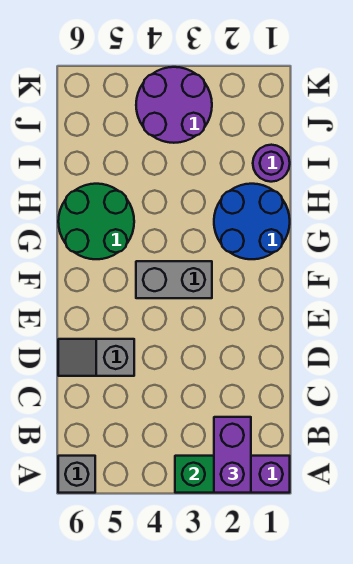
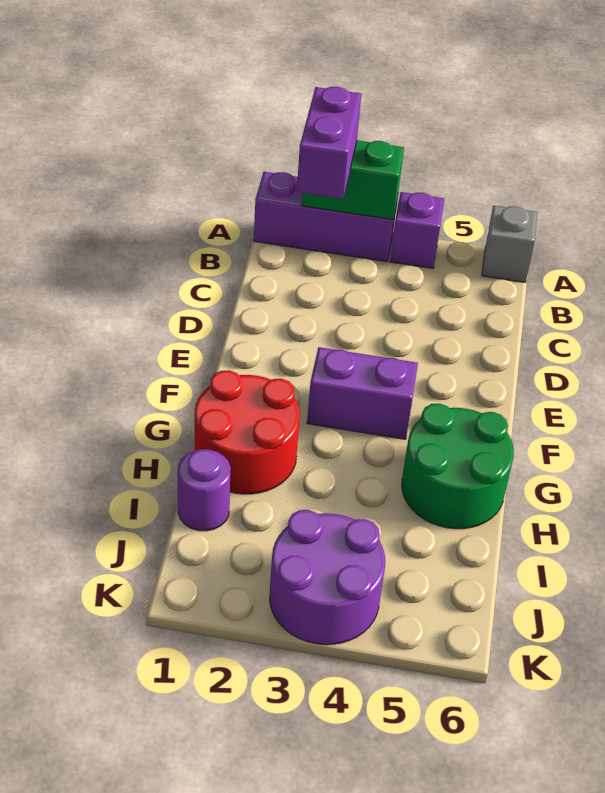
none -> purple brick A4 level 1
grey slope D5:D6 level 1 top 5 -> none
grey brick F3:F4 level 1 -> purple brick F3:F4 level 1
blue round brick G1:H2 level 1 -> red round brick G1:H2 level 1

